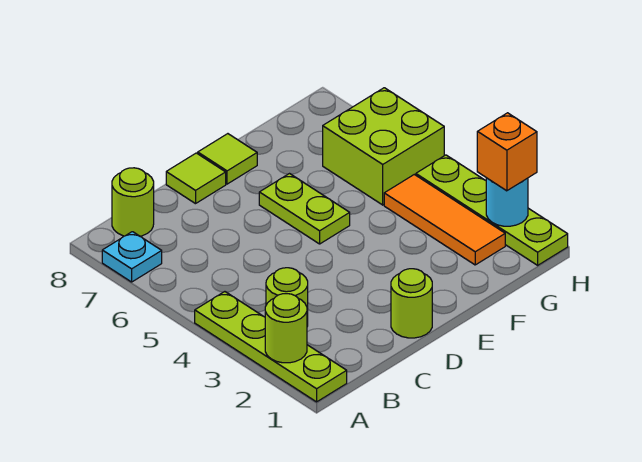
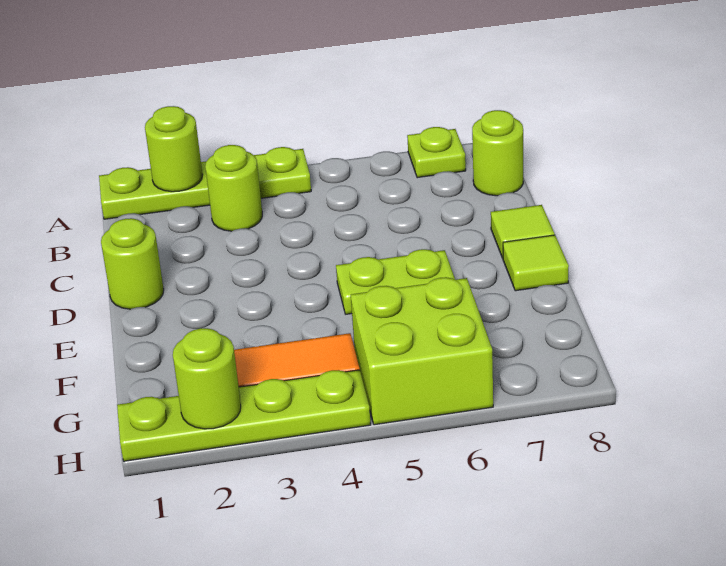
cyan plate A7 level 1 -> lime plate A7 level 1
cyan round brick H2 level 2 -> lime round brick H2 level 2
orange brick H2 level 3 -> none

